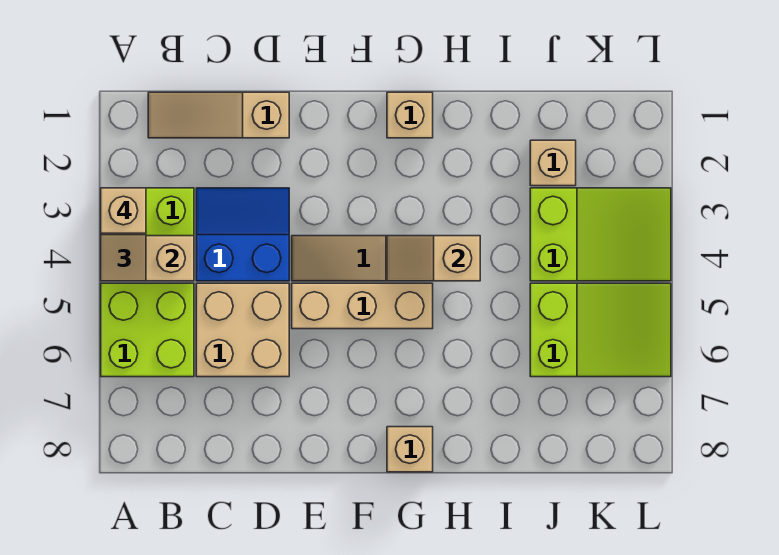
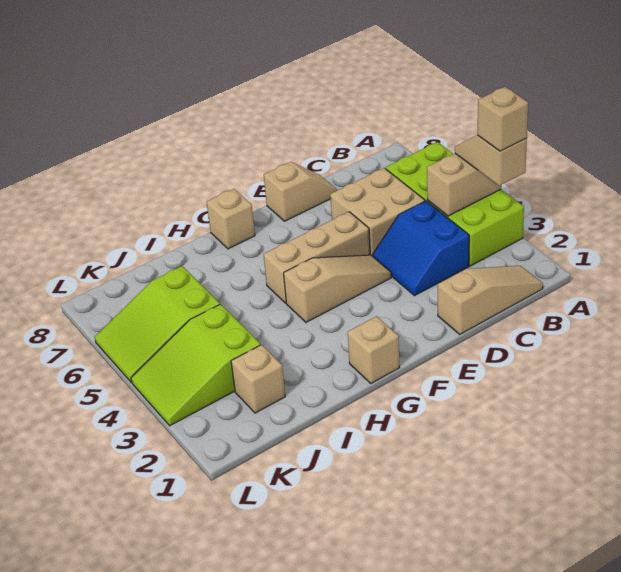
blue slope C3:D4 level 1 top 4 -> blue slope C3:D4 level 1 top C
tan slope G4:H4 level 2 top H -> tan slope D8:E8 level 1 top E

